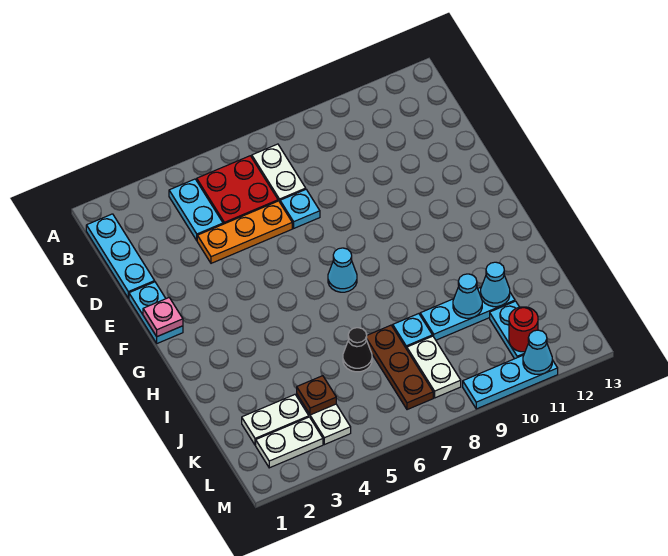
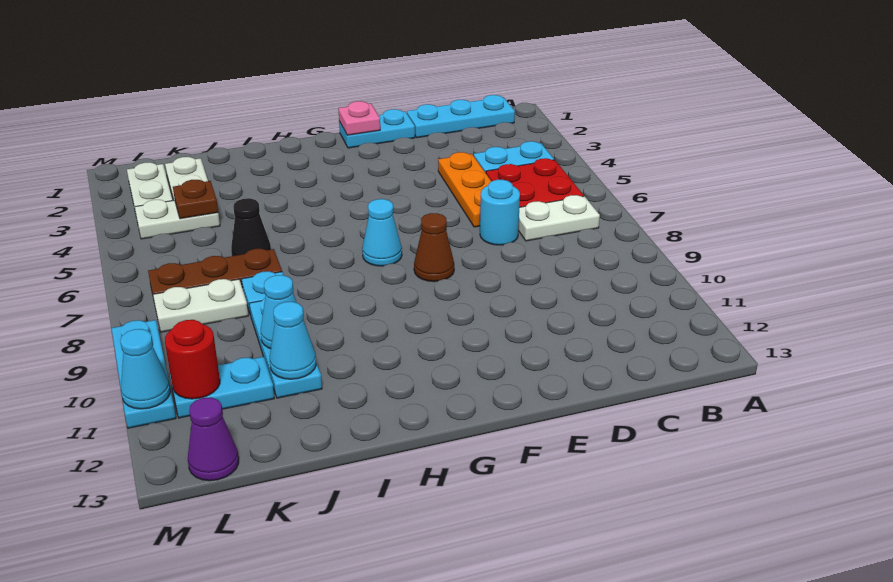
cyan plate D7 level 1 -> cyan round brick D7 level 1
none -> brown cone F8 level 1
none -> purple cone L13 level 1

